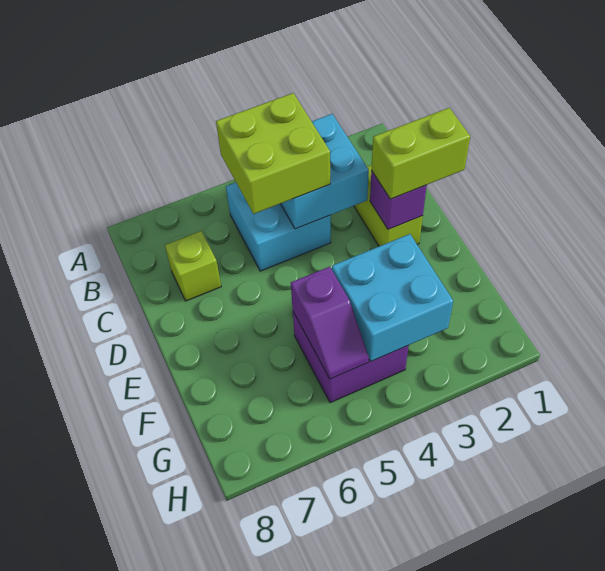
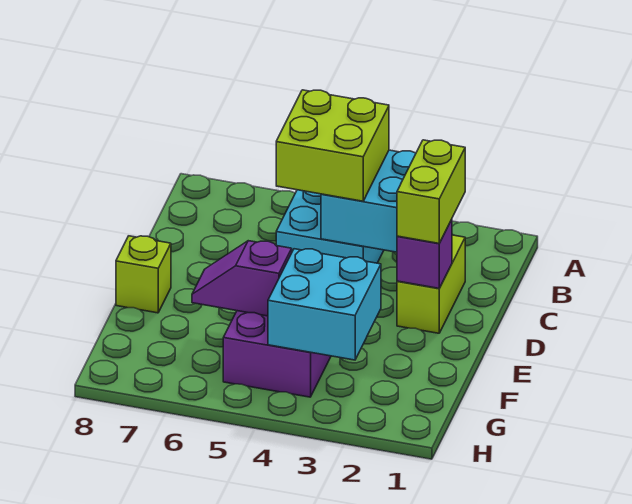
lime brick C7 level 1 -> lime brick E8 level 1
lime brick D1:D2 level 3 -> lime brick C2:D2 level 3
purple slope F5:G5 level 2 top F -> purple slope F5:F6 level 2 top 5

